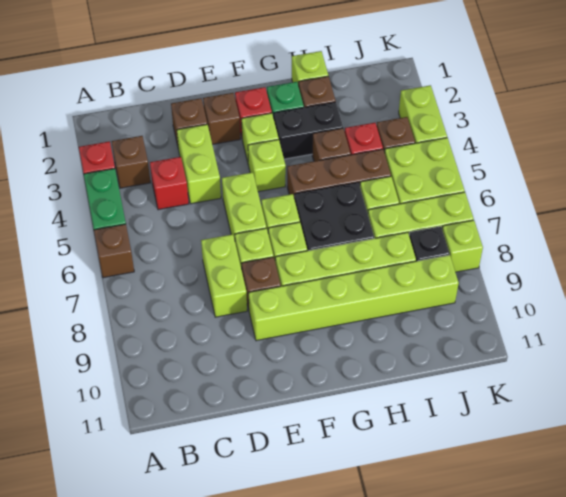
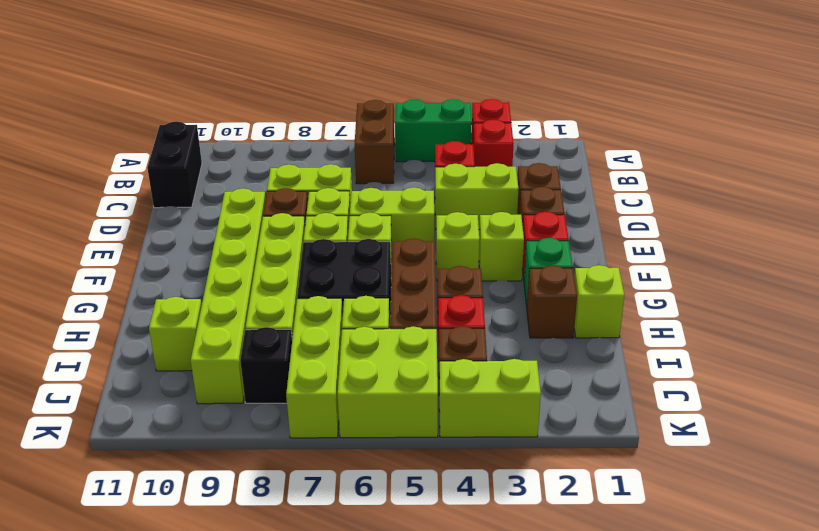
brown brick A6 level 1 -> brown brick A6:B6 level 1
brown brick B3 level 1 -> red brick B3 level 1
black brick G3:H3 level 1 -> black brick B11:C11 level 1
lime brick K8 level 1 -> lime brick I10 level 1

